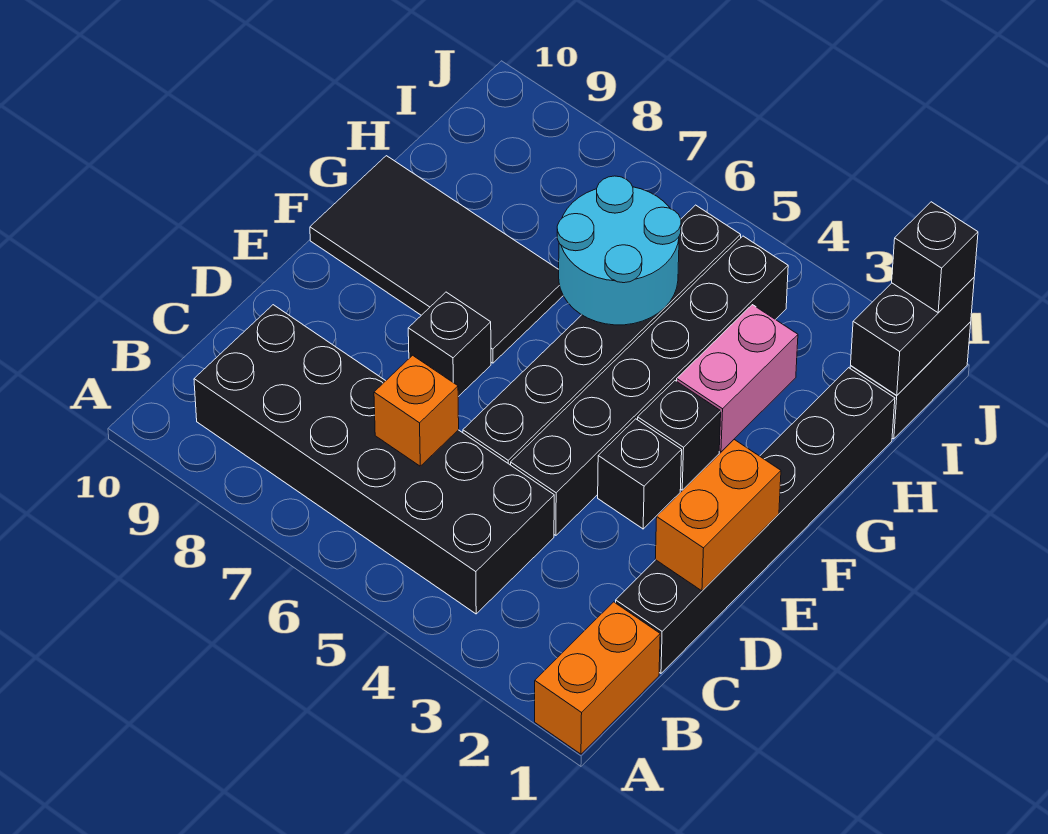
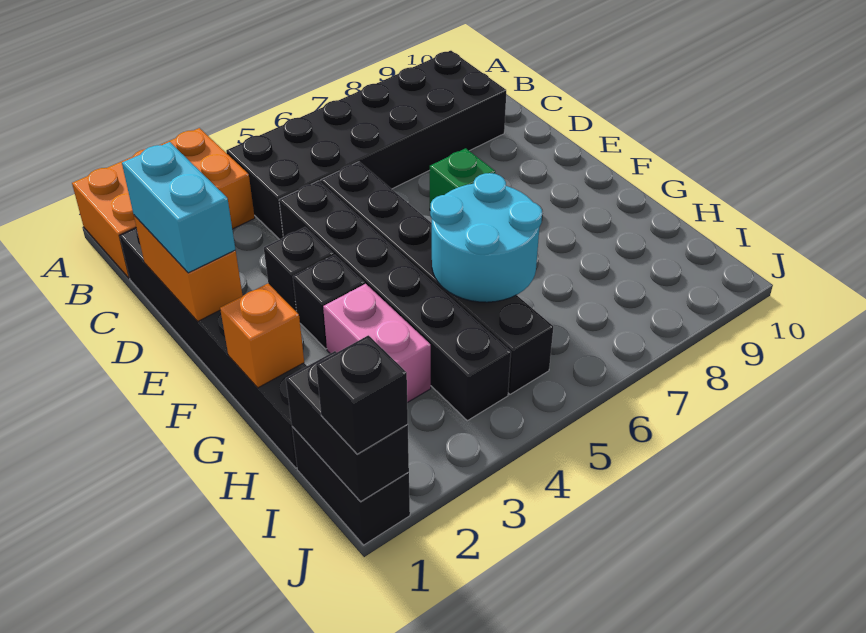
orange brick A1:B1 level 1 -> orange brick A1:B3 level 1
orange brick C6 level 2 -> orange brick G1 level 2
none -> cyan brick D1:E1 level 3
black brick E7 level 1 -> green brick E7 level 1
black tile F7:G10 level 1 -> none

